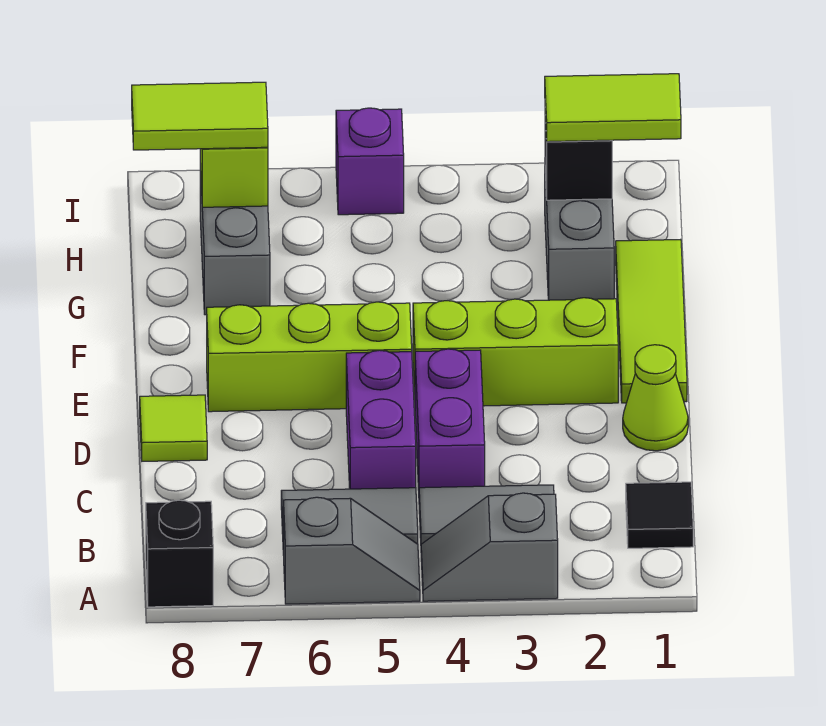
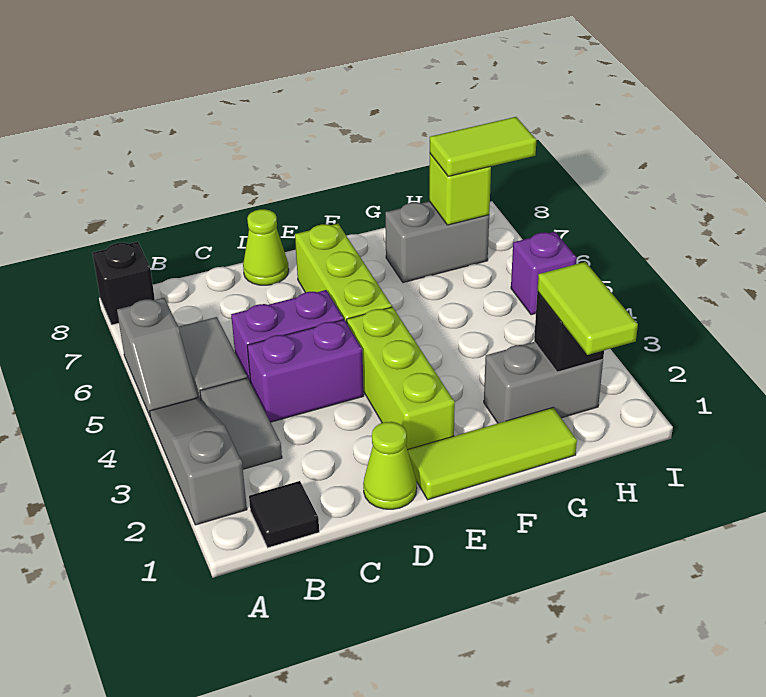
grey slope A3:A4 level 1 top 3 -> grey slope A2:A4 level 1 top 2
lime tile D8 level 1 -> lime cone D8 level 1
lime tile H7:H8 level 3 -> lime tile H7:I7 level 3

